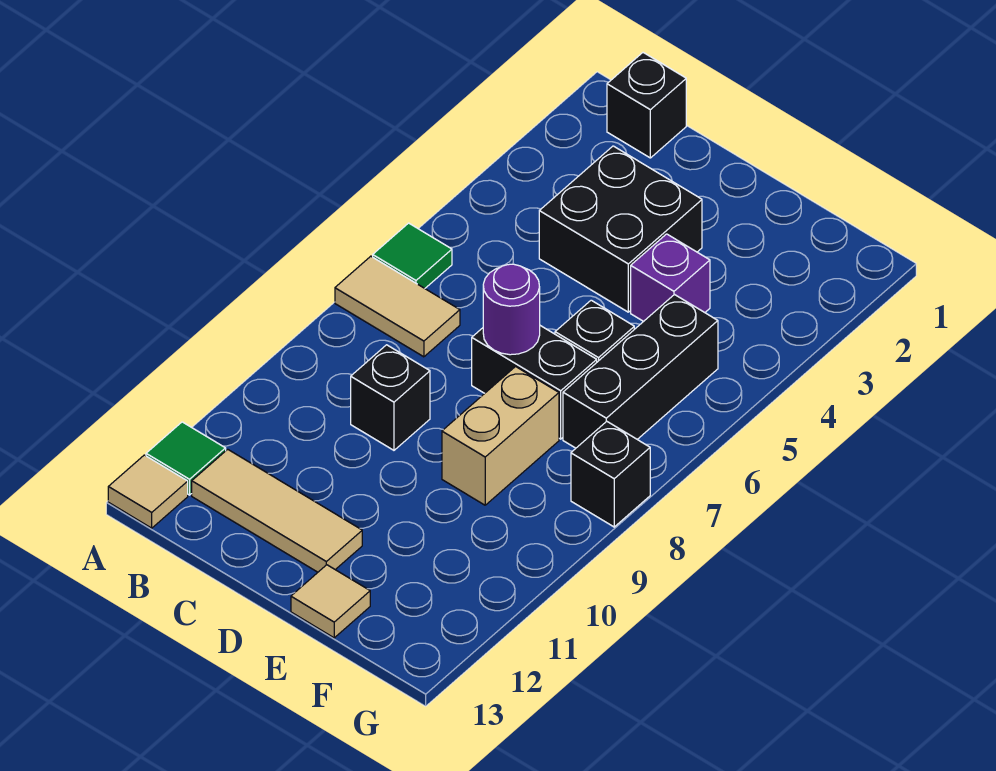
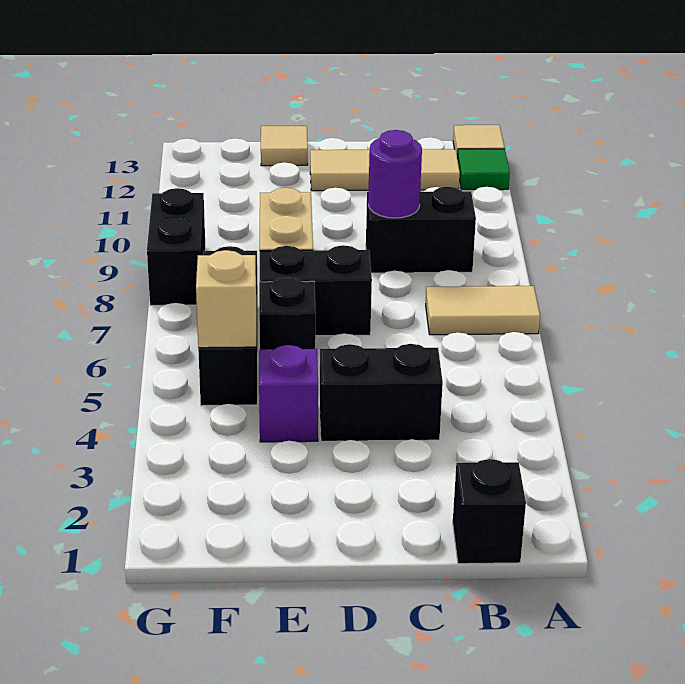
green tile A6 level 1 -> none
black brick C3:D4 level 1 -> black brick C4:D4 level 1
black brick C9 level 1 -> black brick B9:C9 level 1
purple round brick D7 level 2 -> purple round brick C9 level 2
none -> tan brick F5 level 2
black brick G8 level 1 -> black brick G8:G9 level 1

